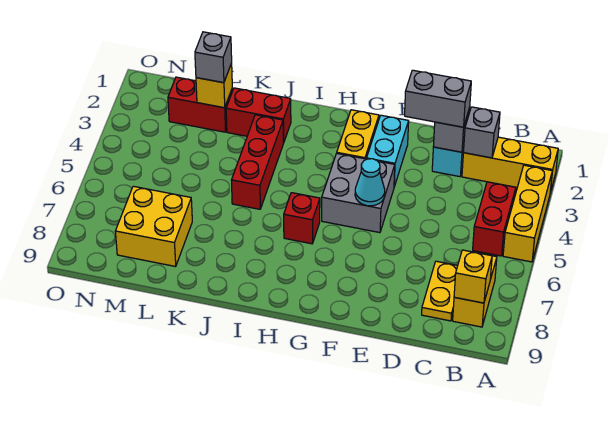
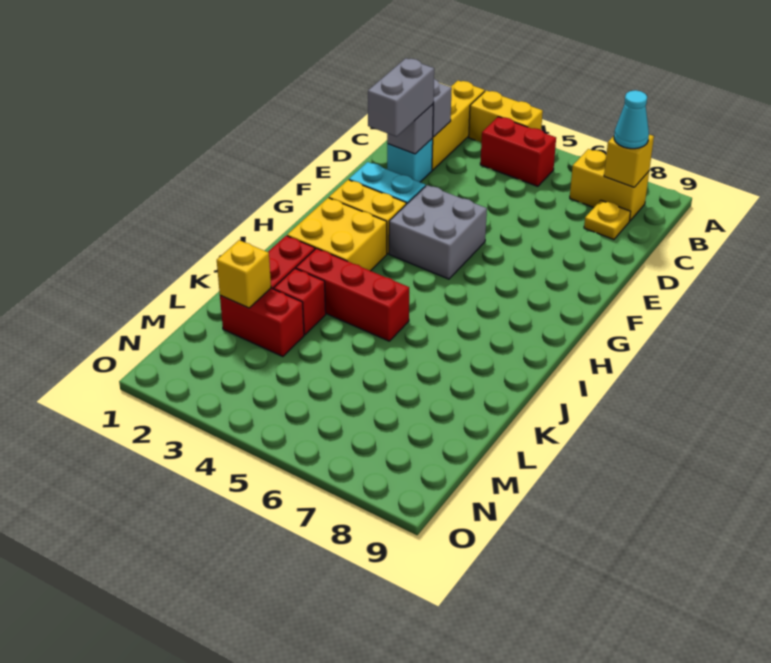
yellow brick A3:A5 level 1 -> yellow brick A3:A4 level 1
yellow plate C7:C8 level 1 -> yellow plate C8 level 1
cyan cone F5 level 2 -> cyan cone B8 level 3
red brick H6 level 1 -> red brick K3 level 1
red brick L2:M2 level 1 -> red brick L2:L3 level 1
grey brick L2 level 3 -> none
yellow brick L7:M8 level 1 -> yellow brick H2:I3 level 1

